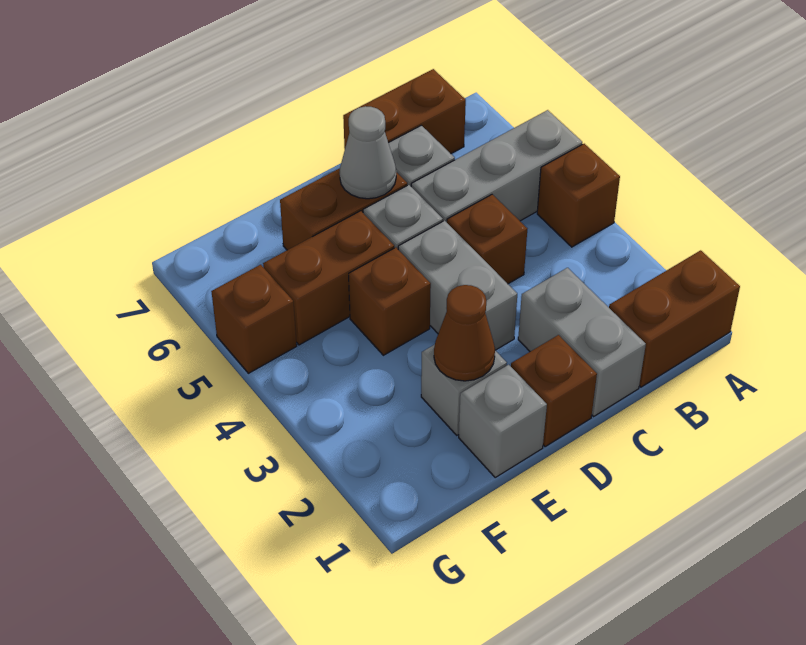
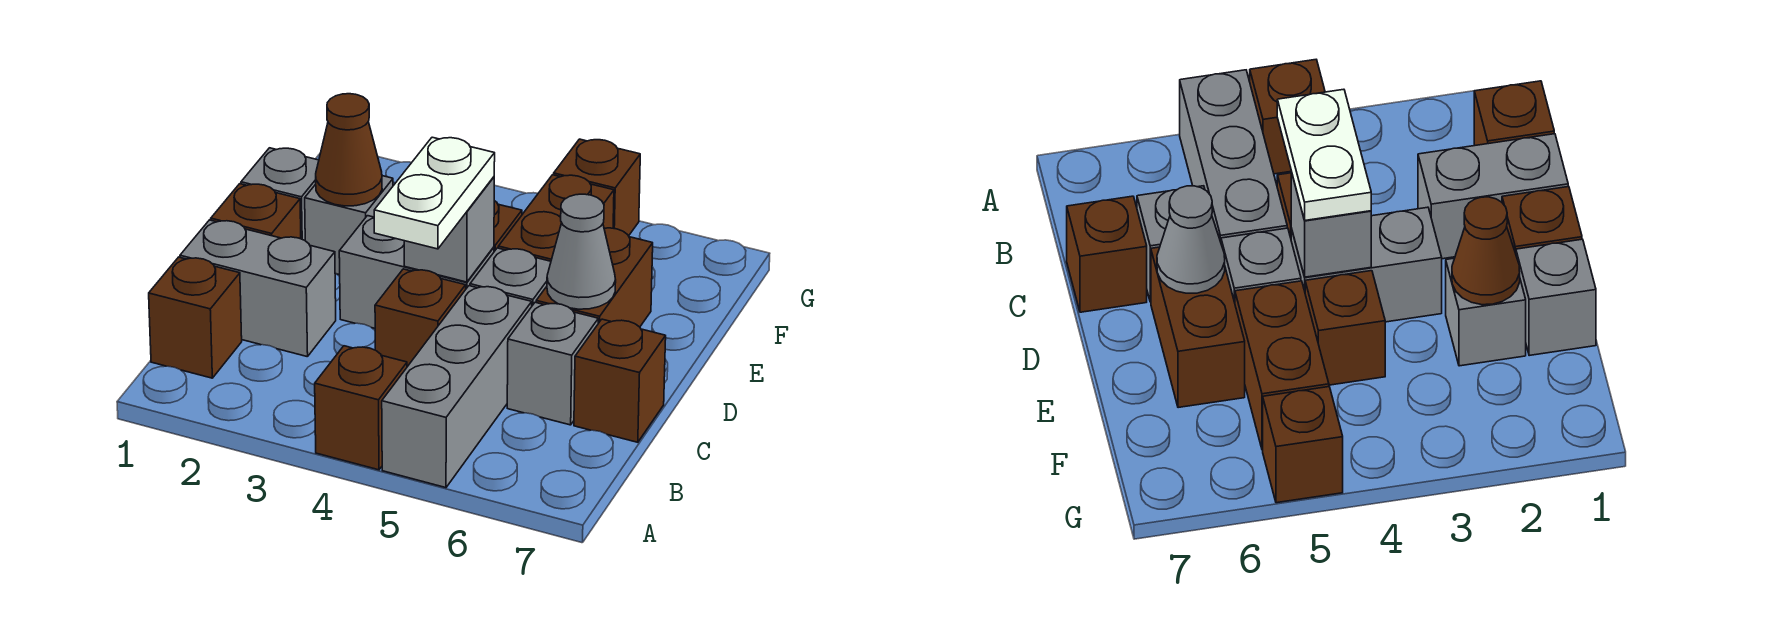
brown brick A1:B1 level 1 -> brown brick B1 level 1
brown brick B7:C7 level 1 -> brown brick C7 level 1
none -> white plate C4:D4 level 3
none -> grey brick D4 level 2

